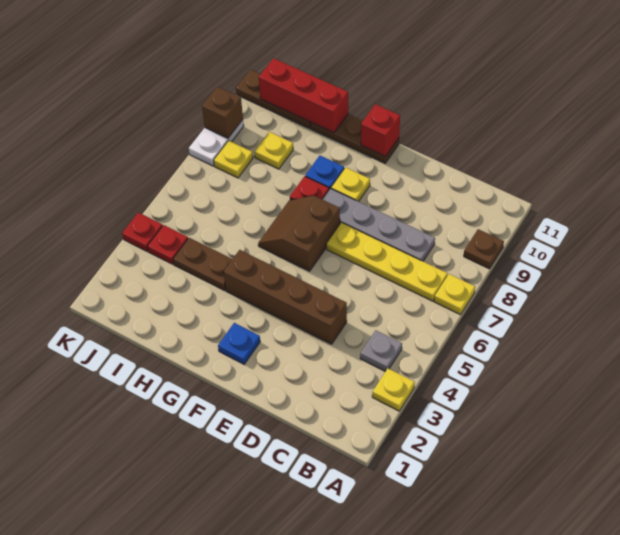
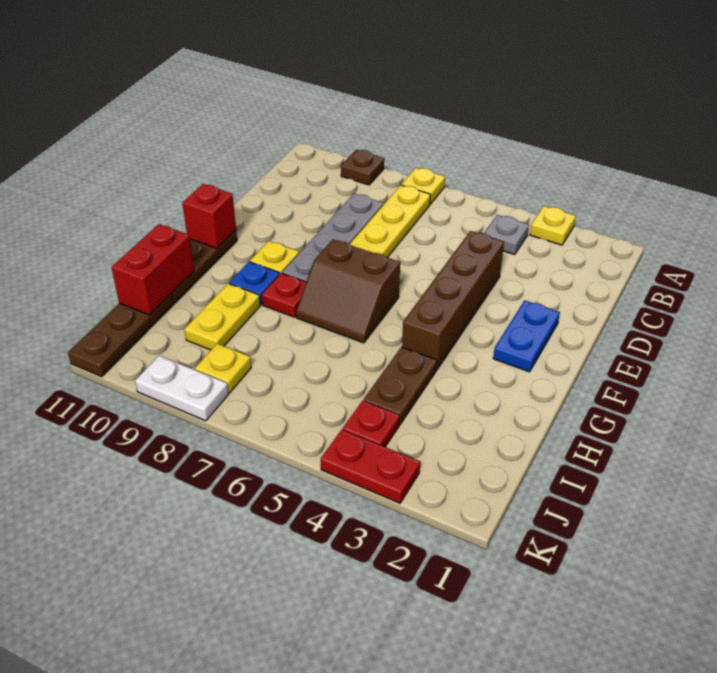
blue plate F2 level 1 -> blue plate E2:F2 level 1
red brick H11:J11 level 2 -> red brick H11:I11 level 2
yellow plate I9 level 1 -> yellow plate H9:I9 level 1
red plate K4 level 1 -> red plate K3:K4 level 1
brown brick K9 level 2 -> none

